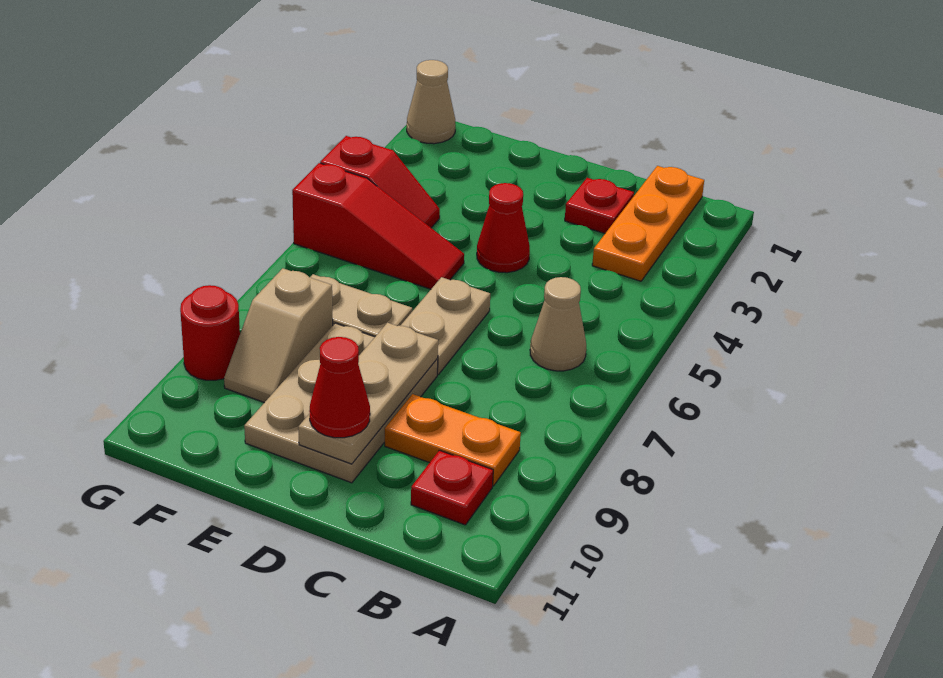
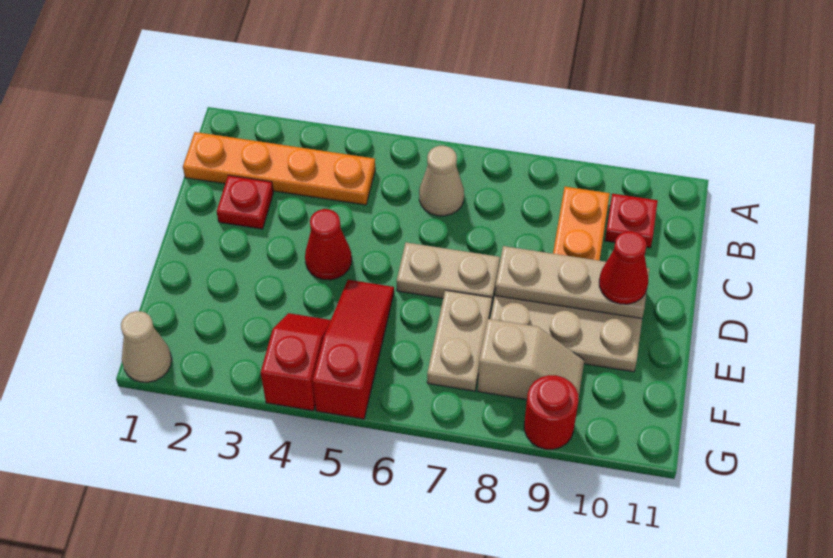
orange plate B1:B3 level 1 -> orange plate B1:B4 level 1

